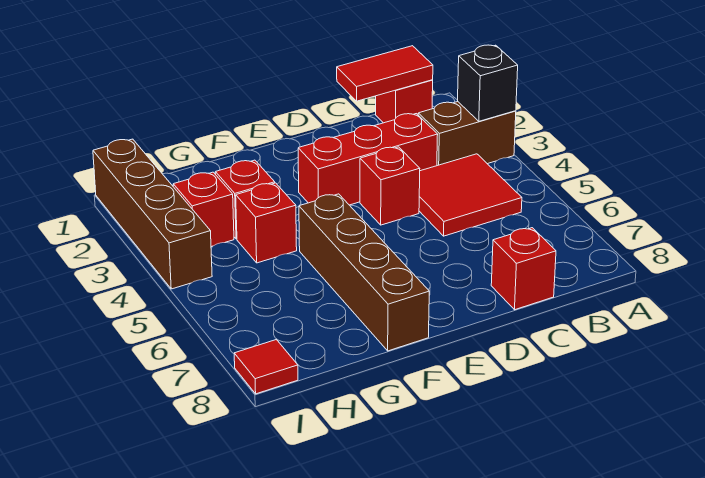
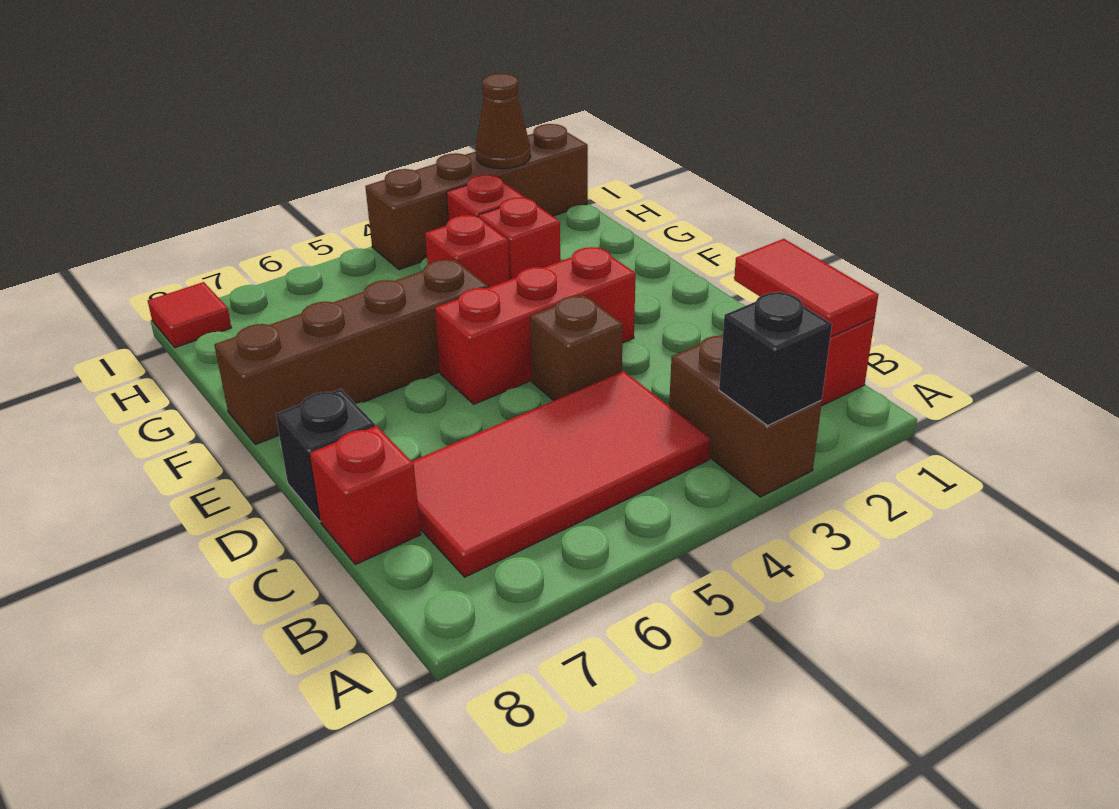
red tile B4:C5 level 1 -> red tile B4:C7 level 1
red brick C3:E3 level 1 -> red brick E3:E5 level 1
red brick D4 level 1 -> brown brick D4 level 1
none -> black brick D8 level 1
none -> brown cone I2 level 2

